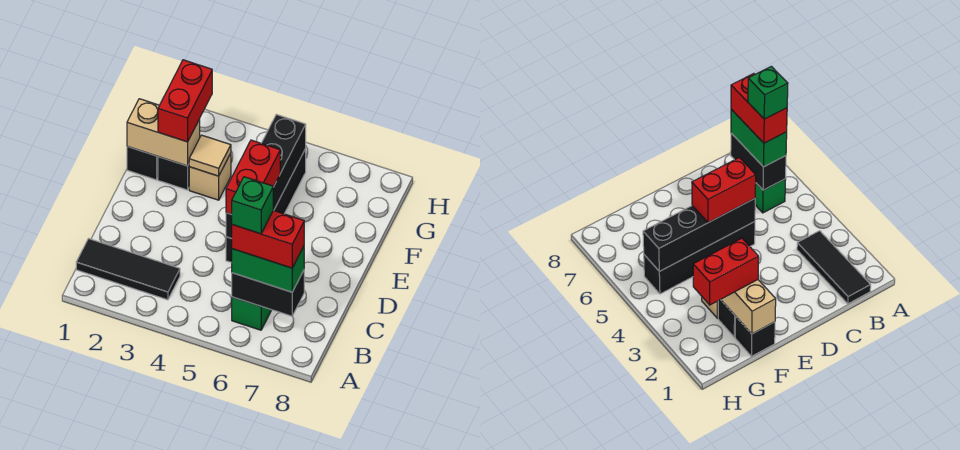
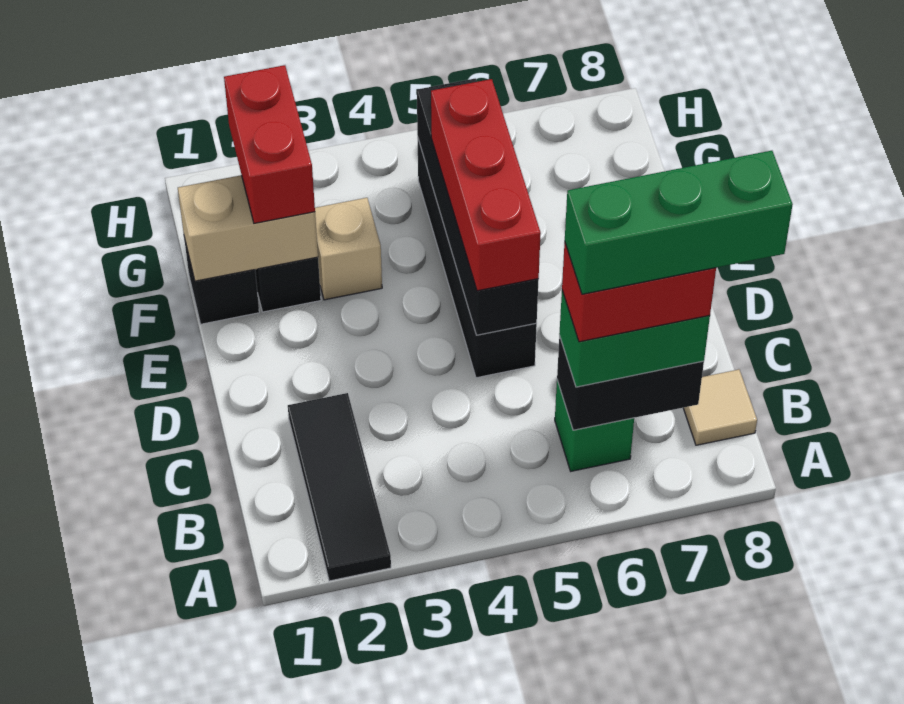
black tile B1:B3 level 1 -> black tile A2:C2 level 1
green brick B6 level 5 -> green brick B6:B8 level 5
red brick D5:E5 level 3 -> red brick D5:F5 level 3
tan tile F3 level 2 -> tan tile B8 level 1

